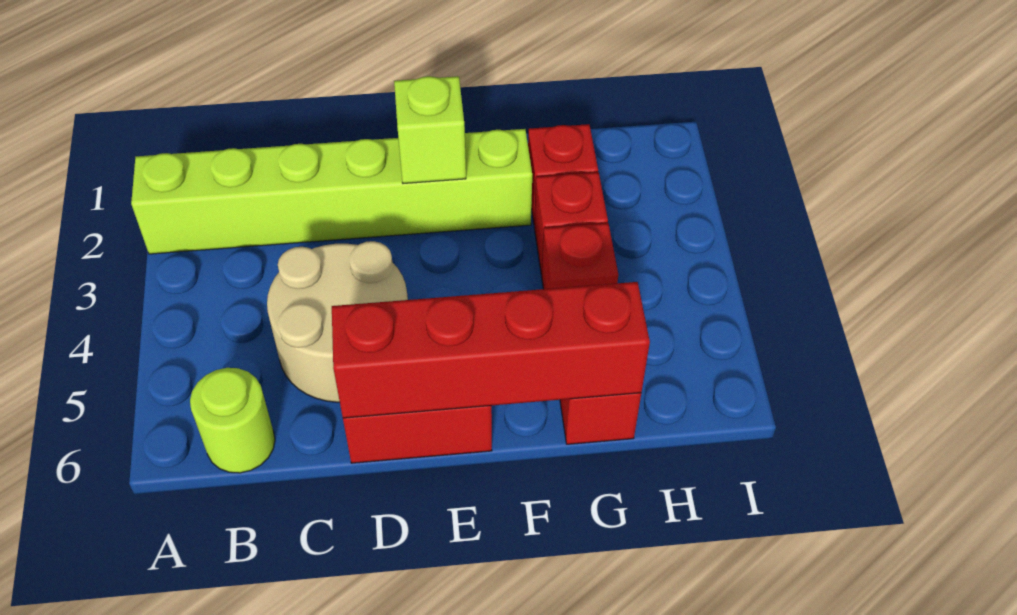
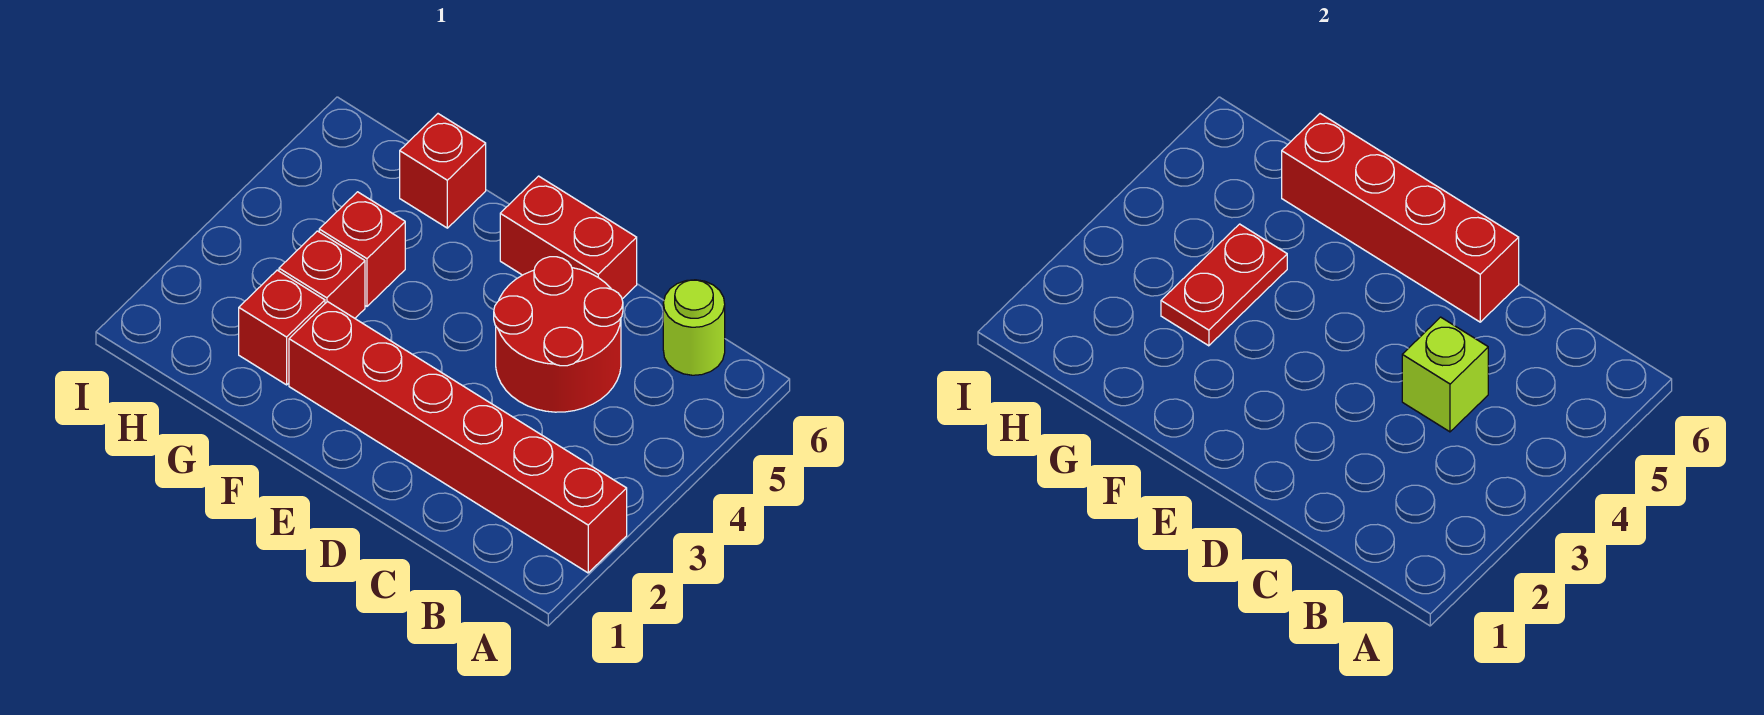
lime brick A2:F2 level 1 -> red brick A2:F2 level 1
tan round brick C4:D5 level 1 -> red round brick C4:D5 level 1
lime brick E2 level 2 -> lime brick C4 level 2
none -> red plate G3:G4 level 2

